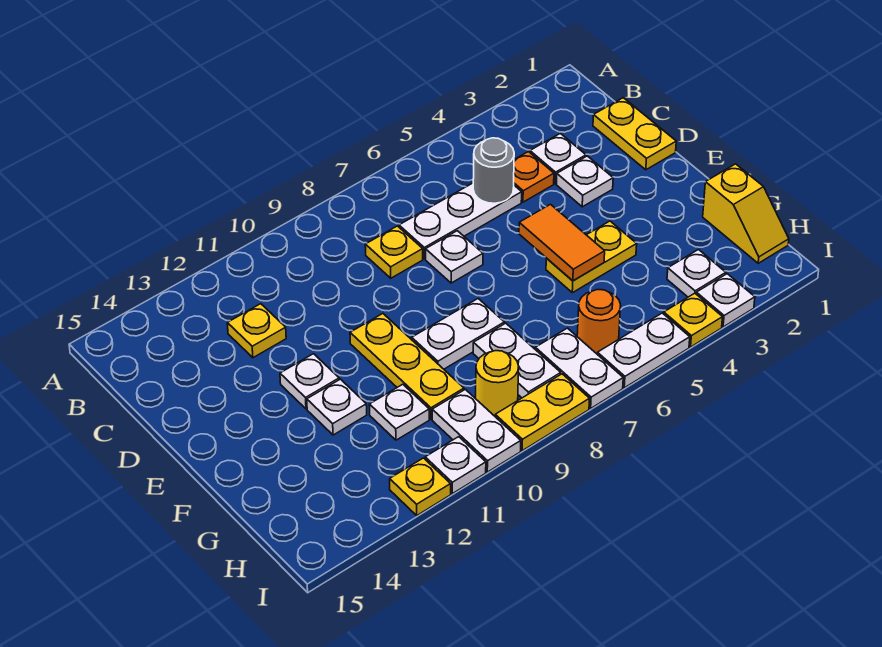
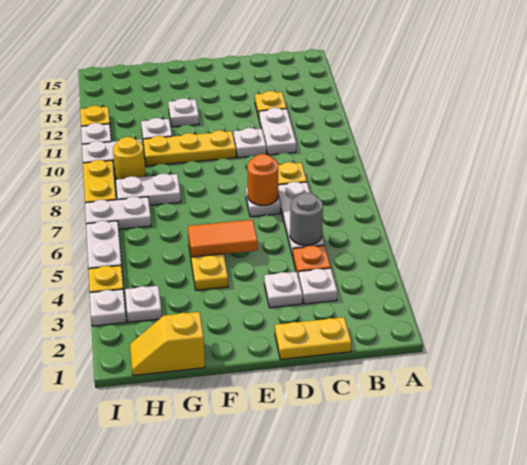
white plate E12 level 1 -> white plate D10 level 1
white plate F8:F9 level 1 -> white plate C10:C11 level 1
orange round brick H6 level 1 -> orange round brick D7 level 2

